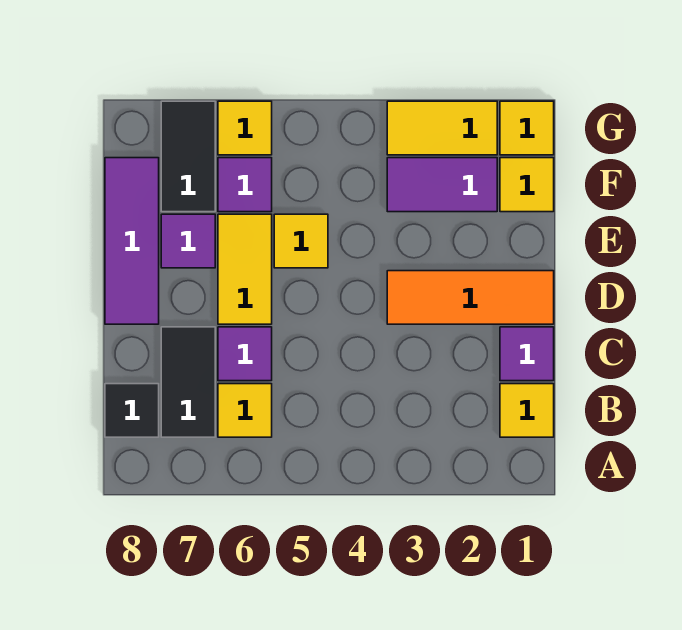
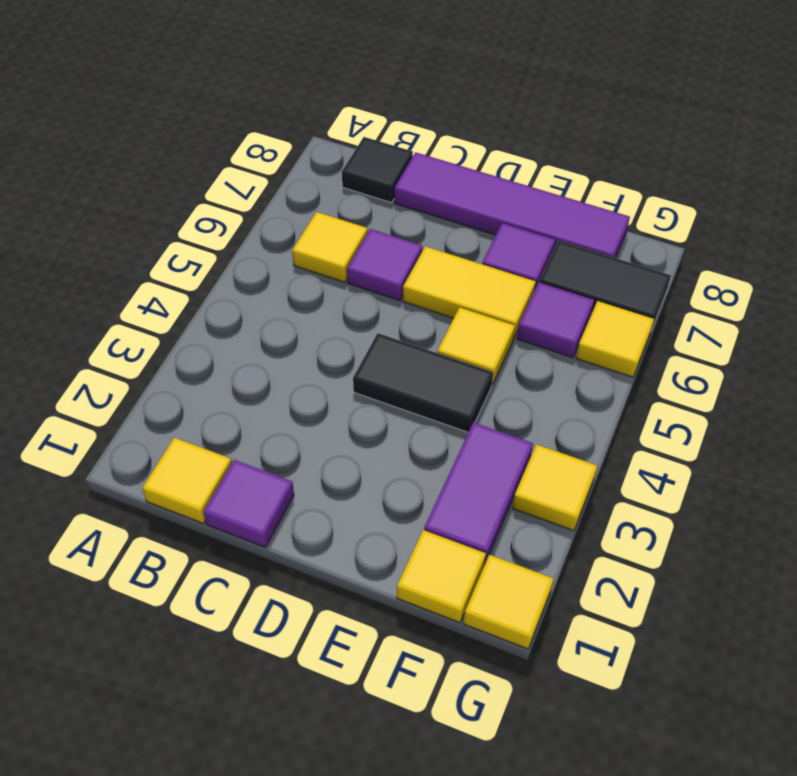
black tile B7:C7 level 1 -> black tile D4:E4 level 1
orange tile D1:D3 level 1 -> none
purple tile D8:F8 level 1 -> purple tile C8:F8 level 1
yellow tile G2:G3 level 1 -> yellow tile G3 level 1

